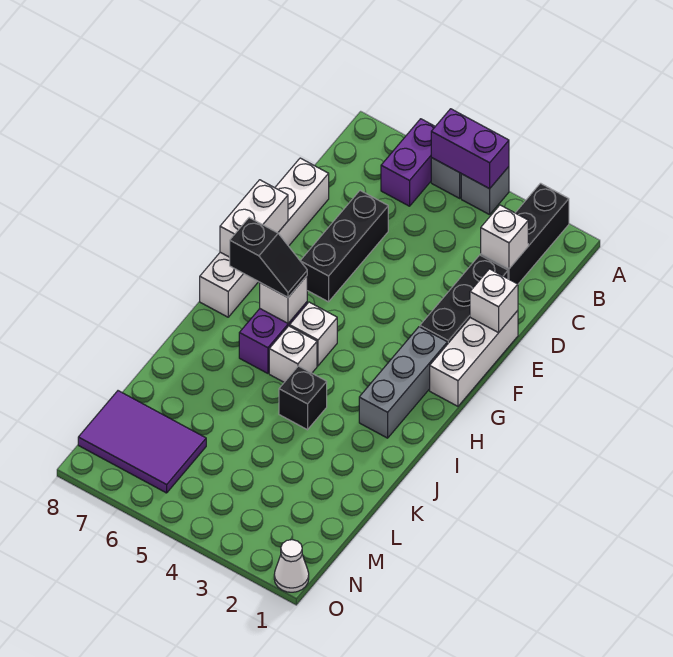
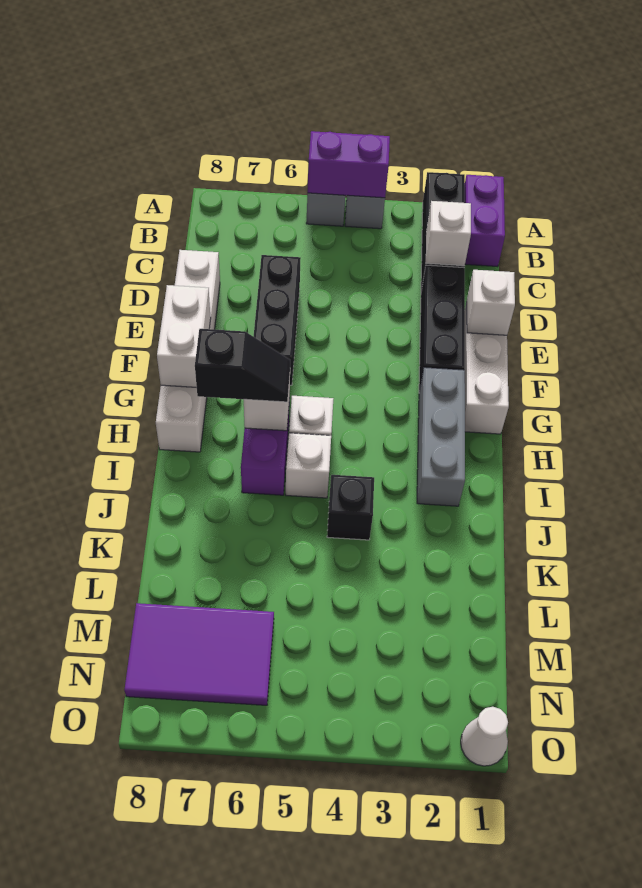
purple brick A6:B6 level 1 -> purple brick A1:B1 level 1

